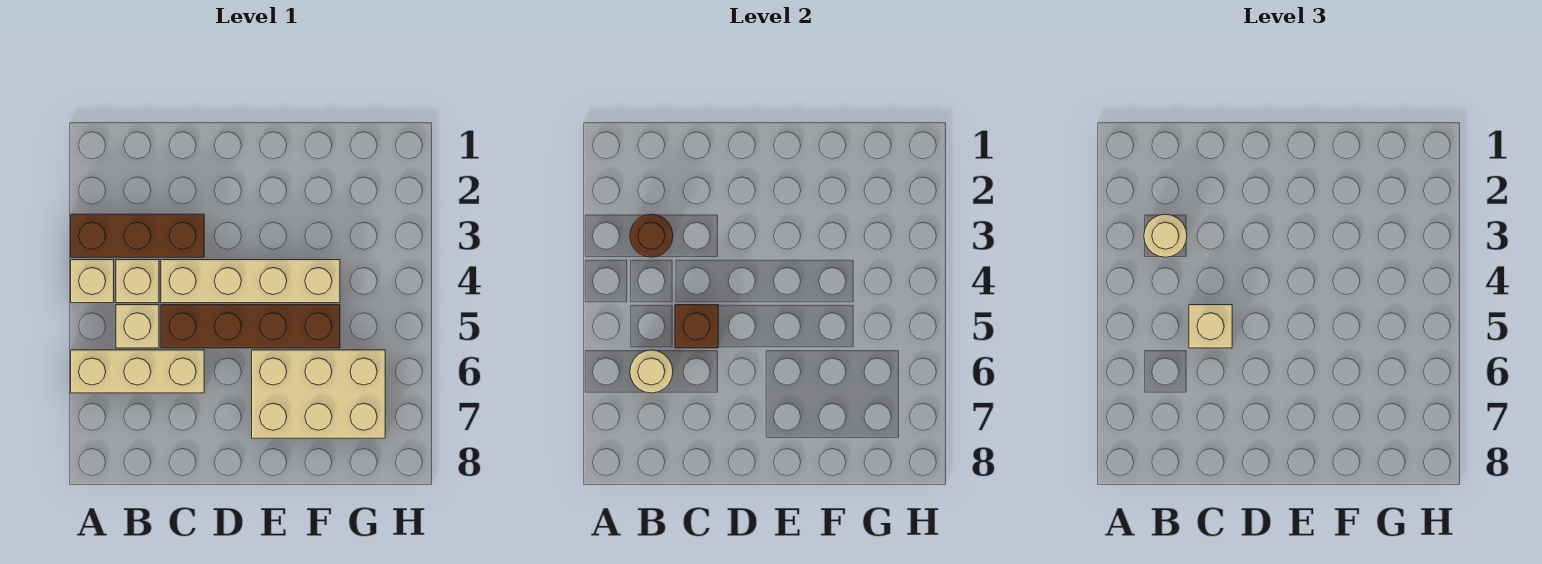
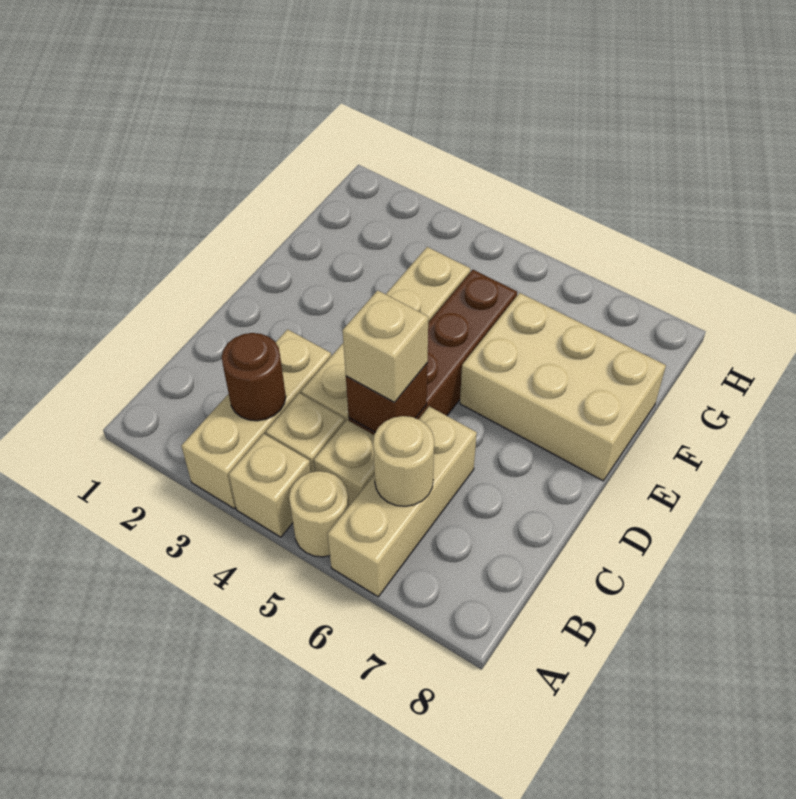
brown brick A3:C3 level 1 -> tan brick A3:C3 level 1
tan round brick B3 level 3 -> tan round brick A5 level 1
tan brick E6:G7 level 1 -> tan brick E6:F8 level 1

